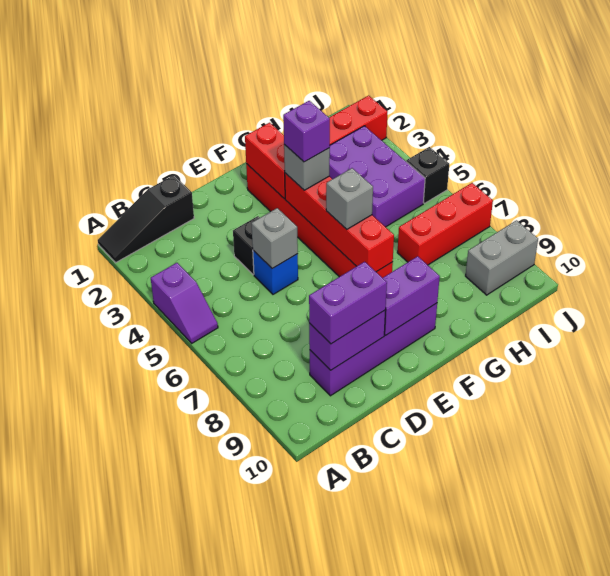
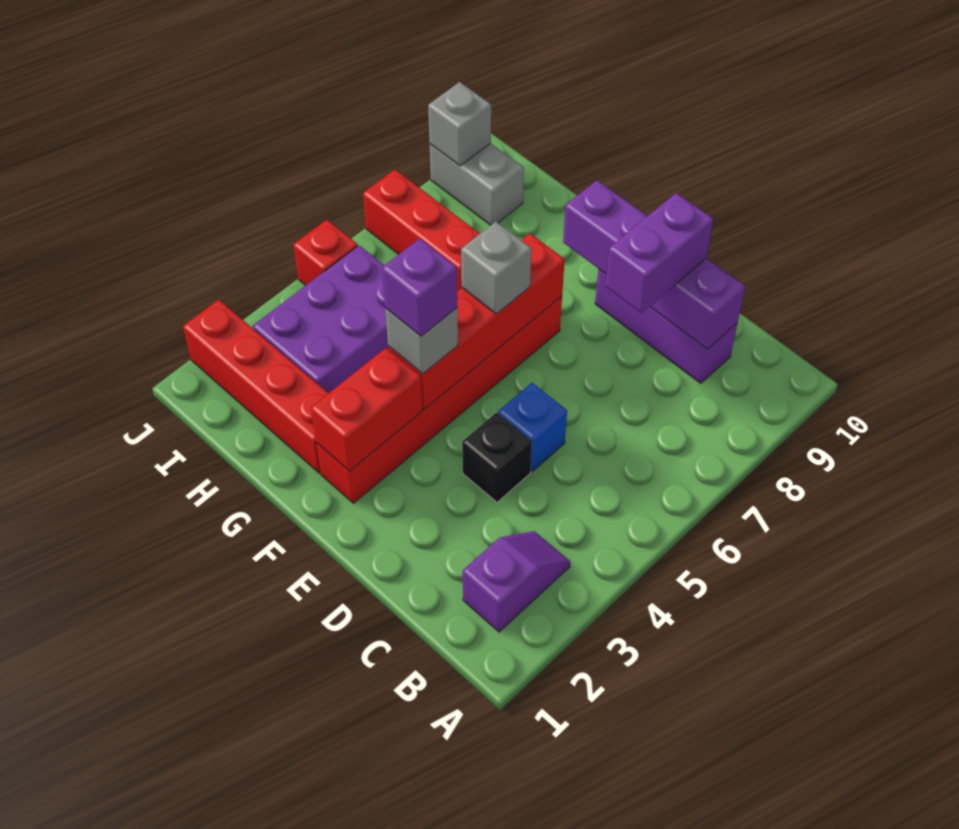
black slope A1:C1 level 1 top C -> none
purple slope A4:A5 level 1 top 4 -> purple slope B2:B3 level 1 top 2
purple brick C9:F9 level 1 -> purple brick C9:E9 level 1
purple brick C9:D9 level 3 -> purple brick D8:D9 level 3
grey brick D5 level 2 -> grey brick J9 level 2
black brick J5 level 1 -> red brick J5 level 1

